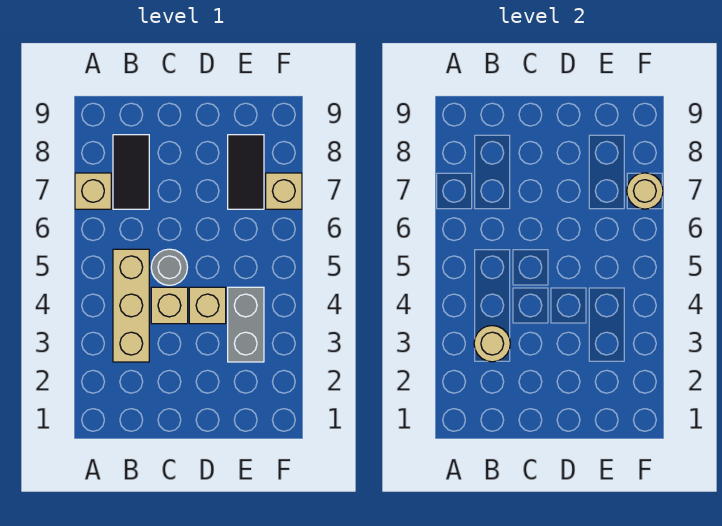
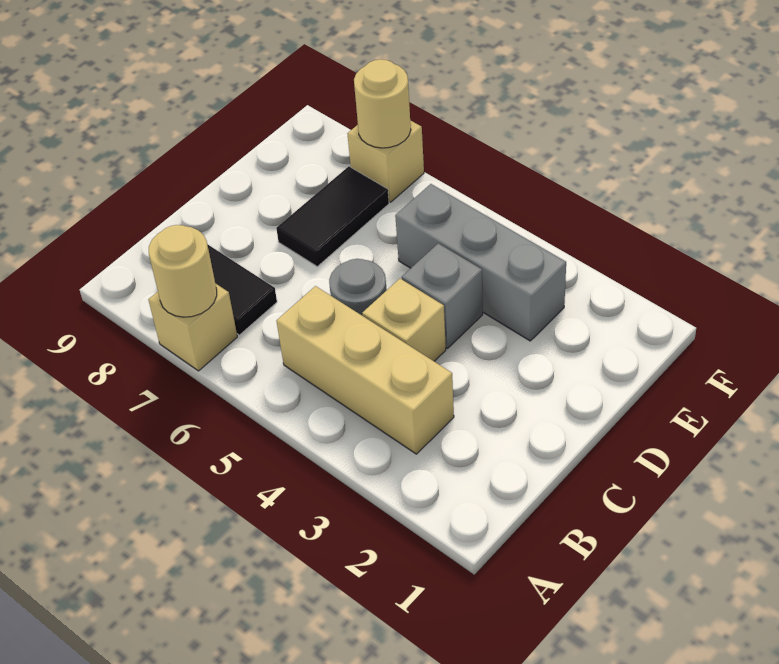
tan round brick B3 level 2 -> tan round brick A7 level 2
tan brick D4 level 1 -> grey brick D4 level 1
grey brick E3:E4 level 1 -> grey brick E3:E5 level 1
black tile E7:E8 level 1 -> black tile D7:E7 level 1

